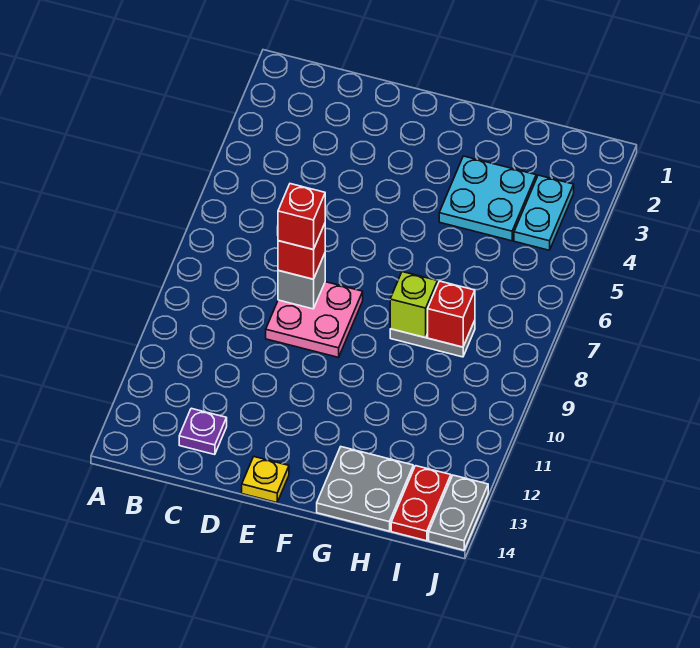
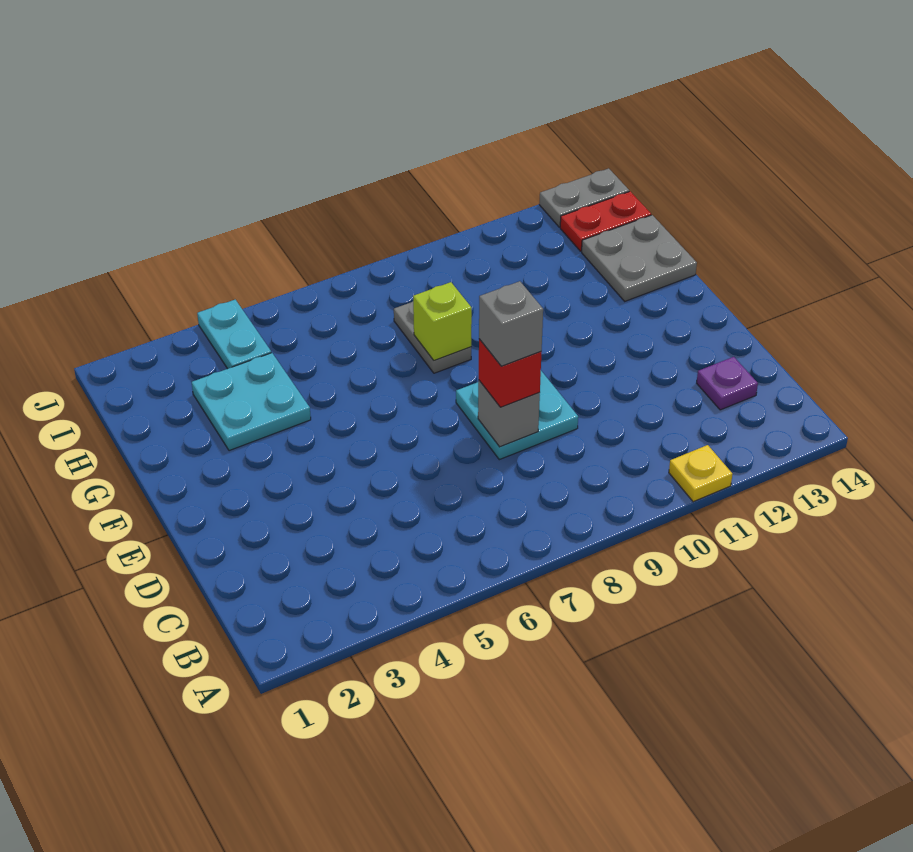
pink plate D8:E9 level 1 -> cyan plate D8:E9 level 1
red brick D8 level 4 -> grey brick D8 level 4
yellow plate E14 level 1 -> yellow plate A11 level 1
red brick H8 level 2 -> none
cyan plate I3:I4 level 1 -> cyan plate I4:J4 level 1

